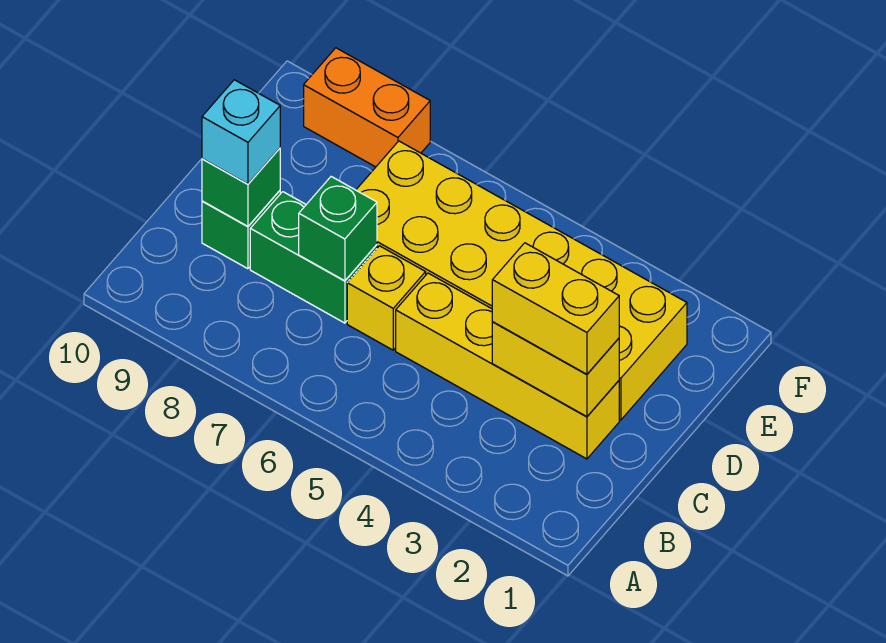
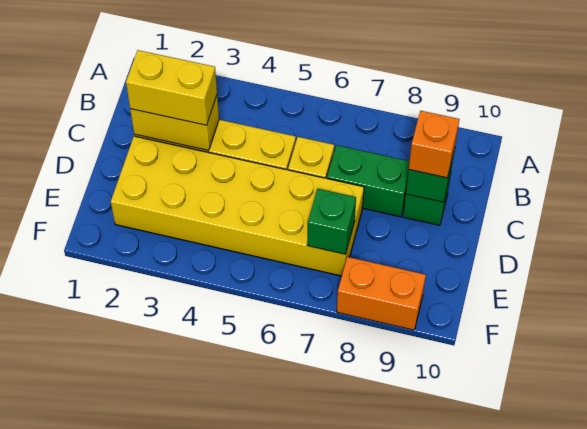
green brick C7 level 2 -> green brick E7 level 2
cyan brick C9 level 3 -> orange brick C9 level 3

